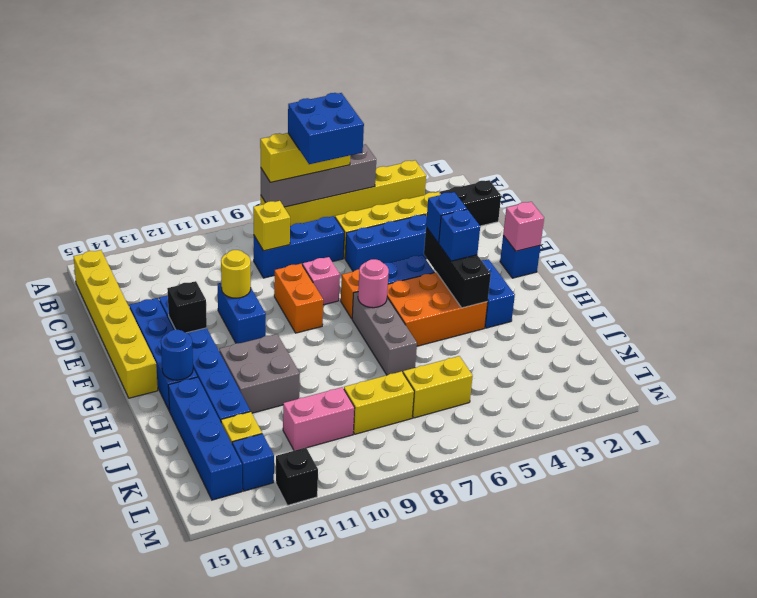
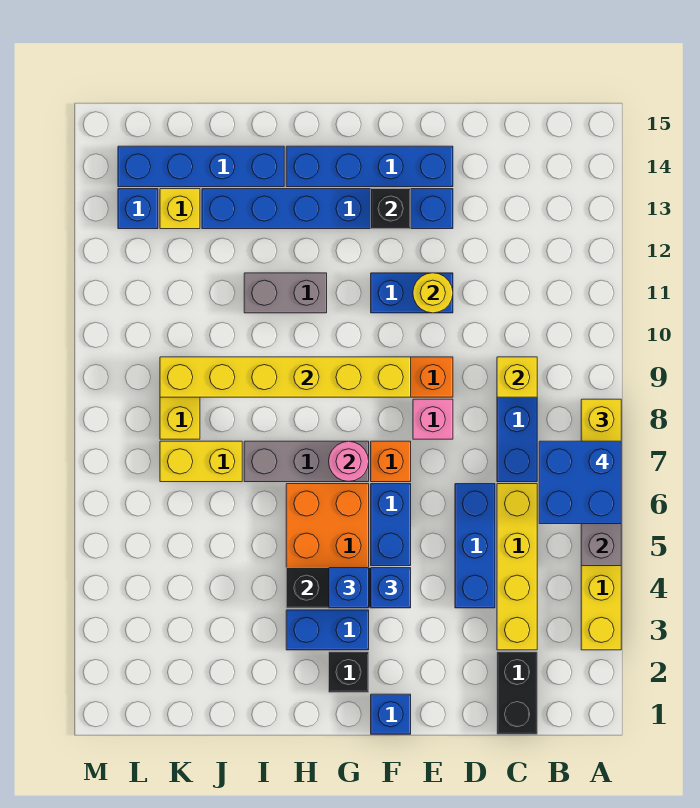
yellow brick B15:G15 level 1 -> yellow brick F9:K9 level 2
pink brick F1 level 2 -> none
grey brick H11:I12 level 1 -> grey brick H11:I11 level 1
blue round brick H14 level 2 -> none
yellow brick K6:K7 level 1 -> yellow brick J7:K7 level 1
pink brick K10:K11 level 1 -> none
black brick M12 level 1 -> black brick G2 level 1

